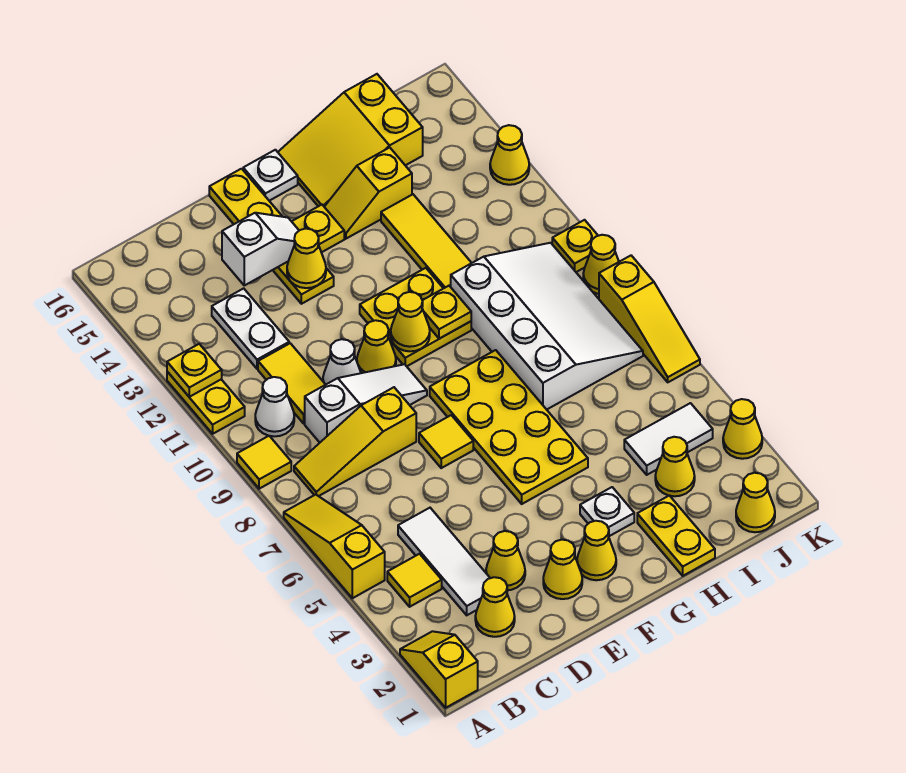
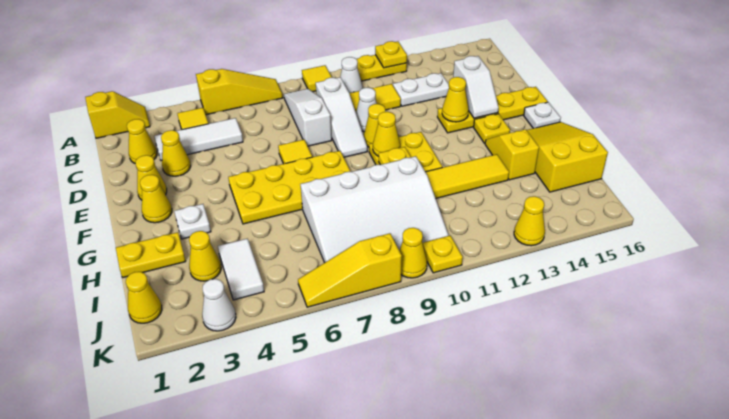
yellow slope B8:D8 level 1 top D -> white slope B8:D8 level 1 top D
yellow cone K3 level 1 -> white cone K3 level 1

